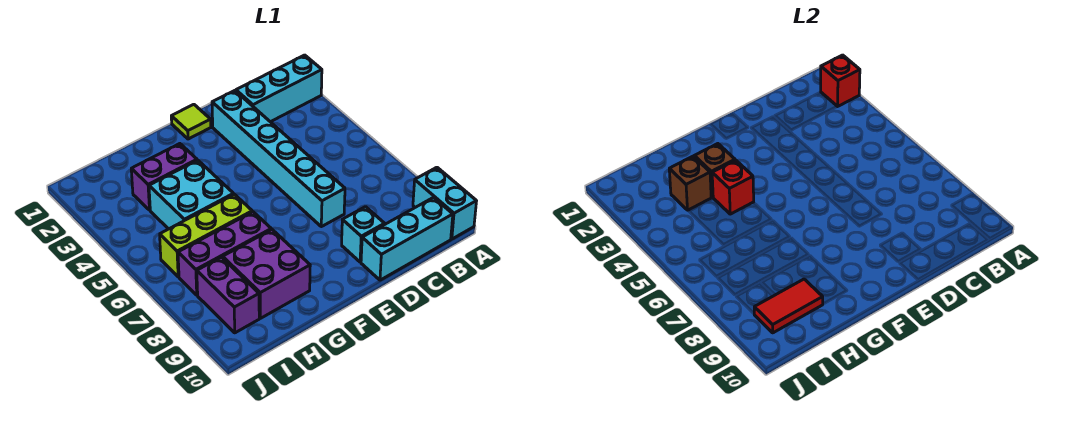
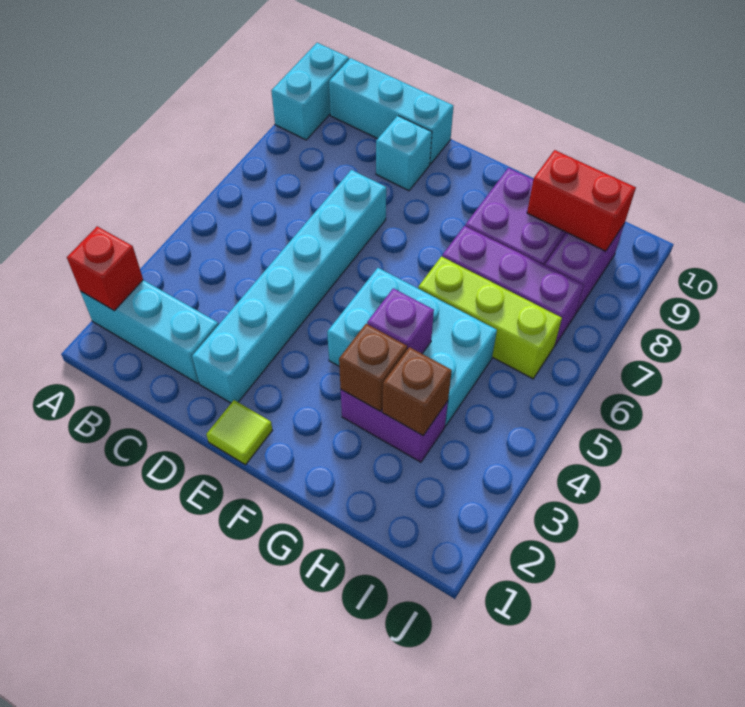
cyan brick G4:H5 level 1 -> cyan brick F4:H5 level 1
red brick G4 level 2 -> purple brick G4 level 2
red tile H9:I9 level 2 -> red brick H9:I9 level 2

